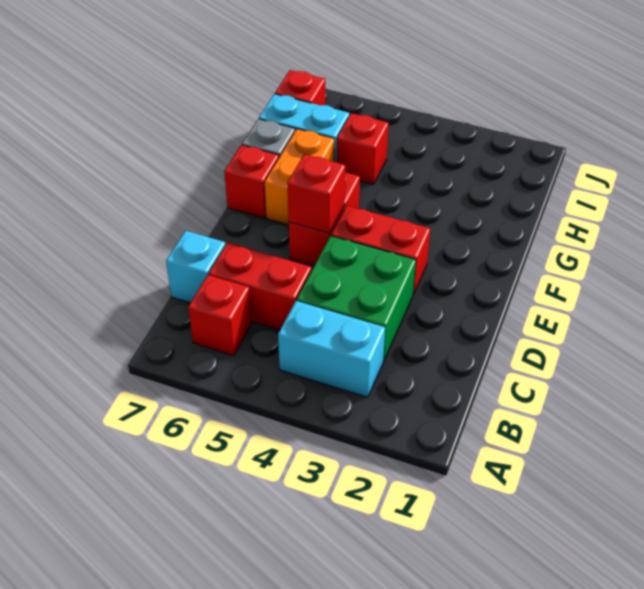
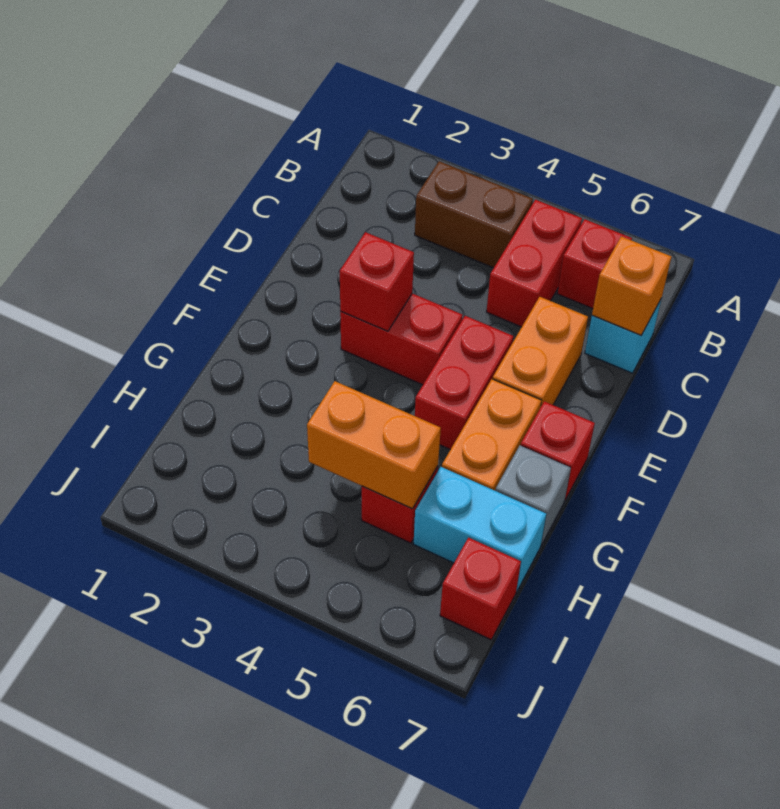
cyan brick B3:B4 level 1 -> brown brick B3:B4 level 1
green brick C3:D4 level 1 -> none
red brick C5:C6 level 1 -> red brick B5:C5 level 1
none -> orange brick C7 level 2
none -> orange brick D6:E6 level 1
red brick E5 level 2 -> red brick E3 level 2
none -> orange brick H4:H5 level 2

